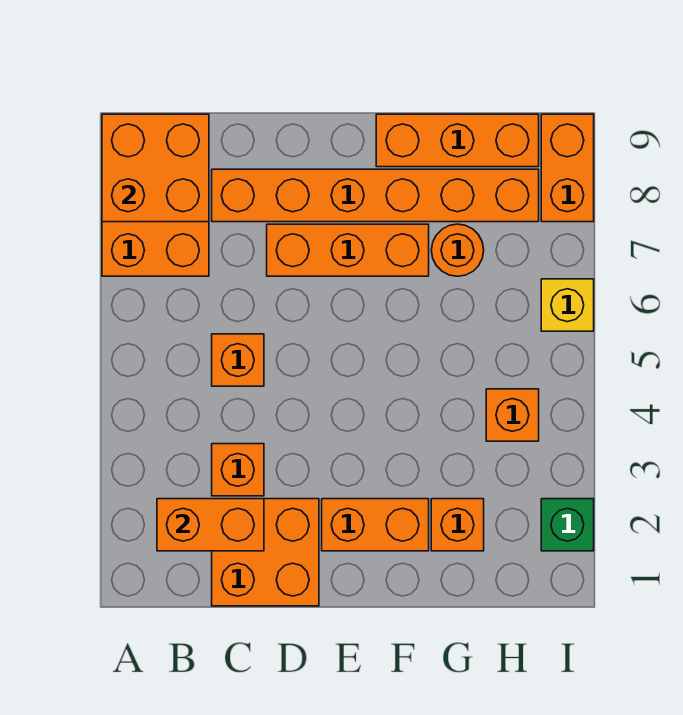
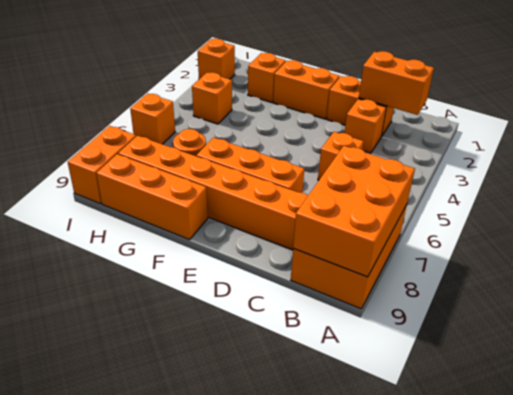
orange brick A8:B9 level 2 -> orange brick A7:B9 level 2
orange brick C1:D2 level 1 -> orange brick C2:D2 level 1
green brick I2 level 1 -> orange brick I2 level 1
yellow brick I6 level 1 -> orange brick I6 level 1

